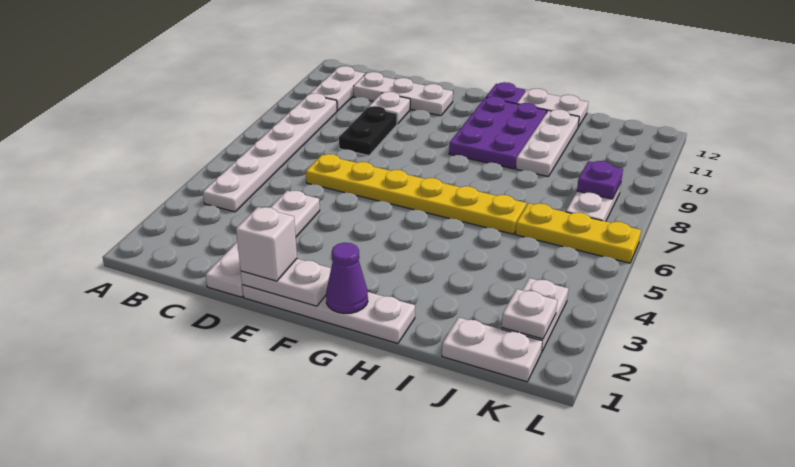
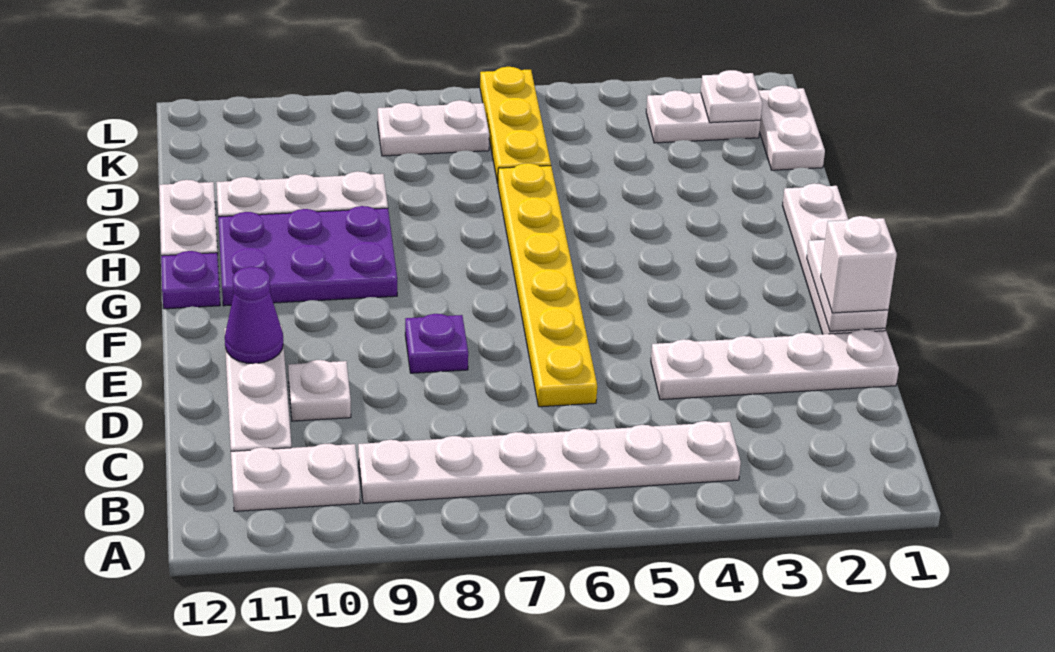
black plate D8:D9 level 1 -> none
purple cone G1 level 2 -> purple cone E11 level 2
purple plate K8 level 2 -> purple plate E8 level 1

